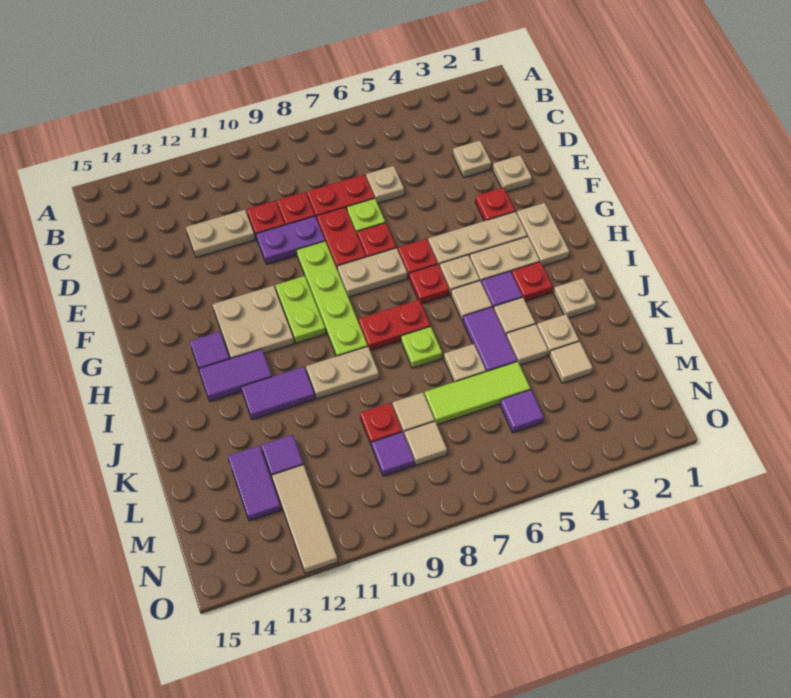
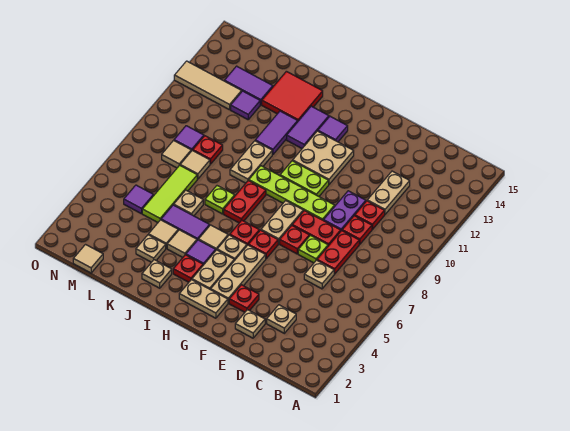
none -> red tile J13:K14 level 1
tan tile L3 level 1 -> tan tile M1 level 1

